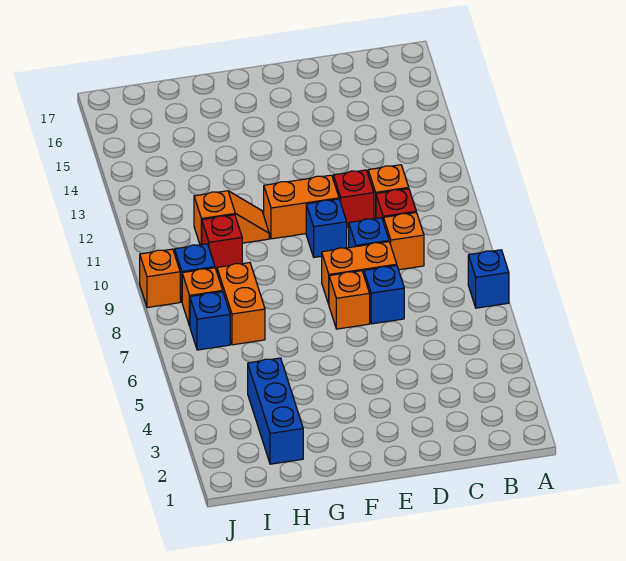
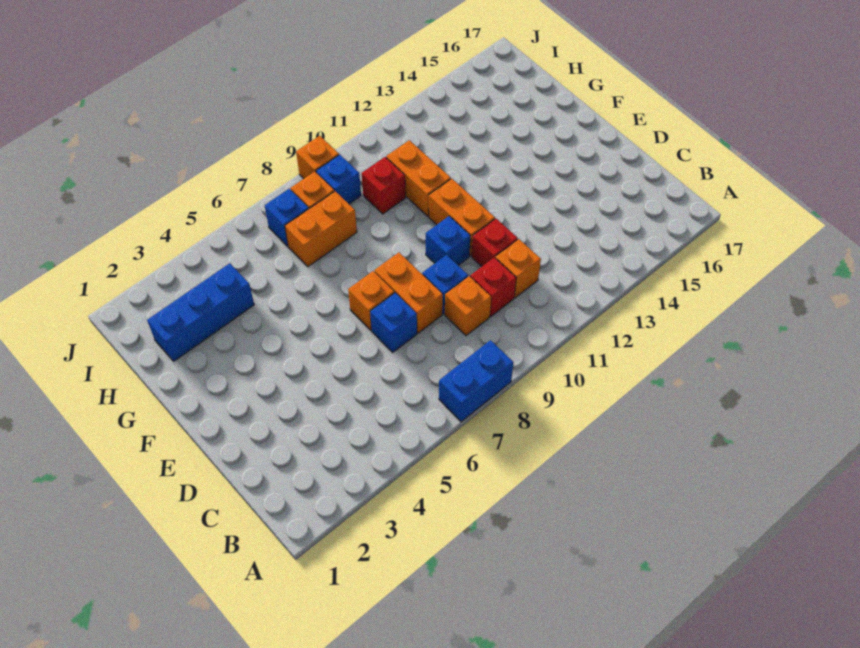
blue brick A7 level 1 -> blue brick A7:A8 level 1
orange slope G11:H11 level 1 top H -> orange brick G11:H11 level 1

